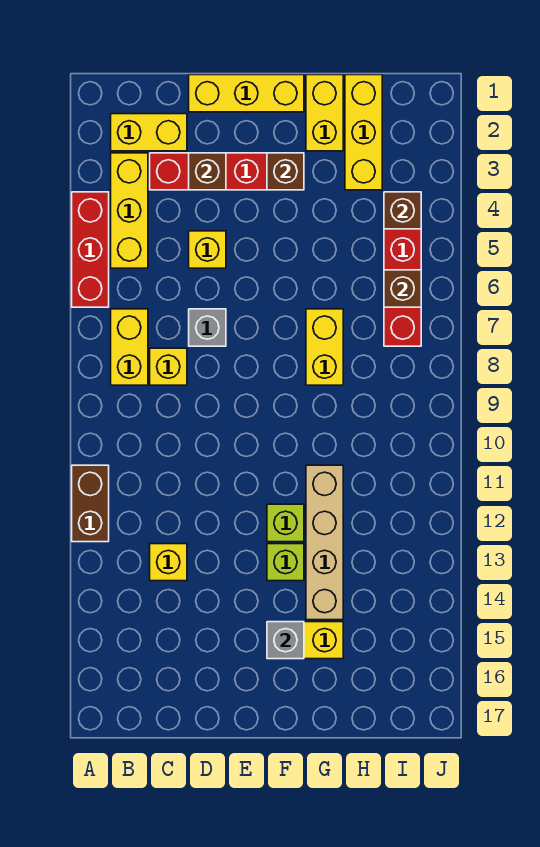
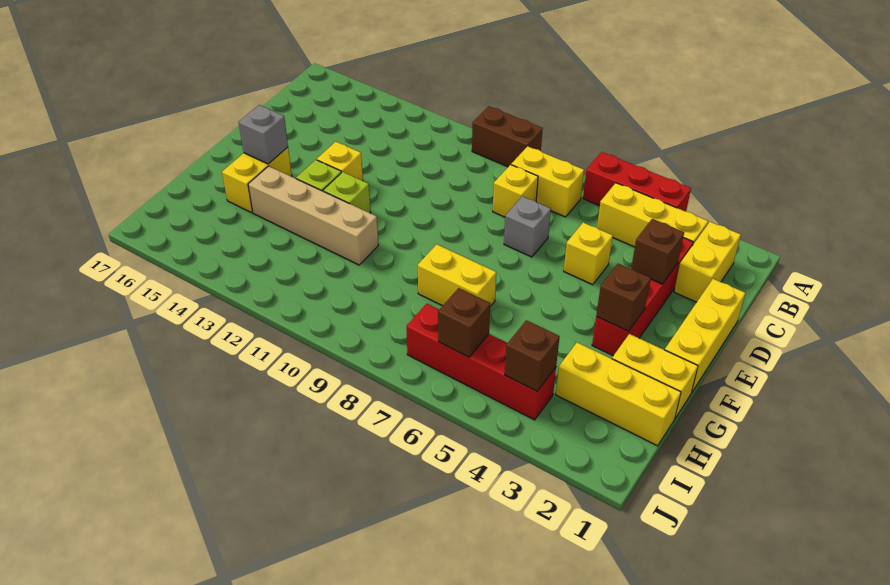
brown brick A11:A12 level 1 -> brown brick A9:A10 level 1
yellow brick C13 level 1 -> yellow brick E13 level 1

